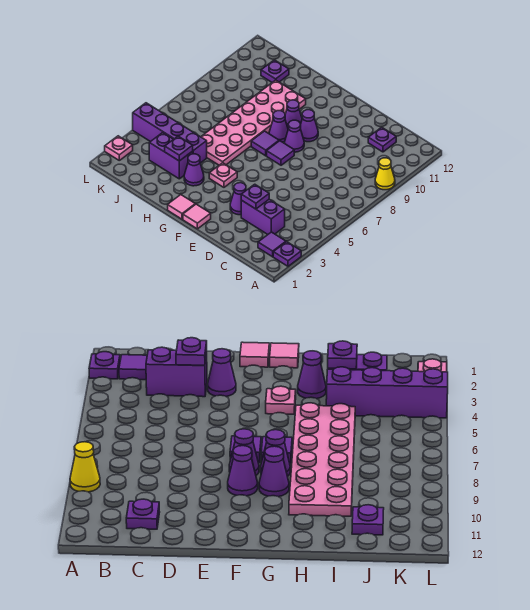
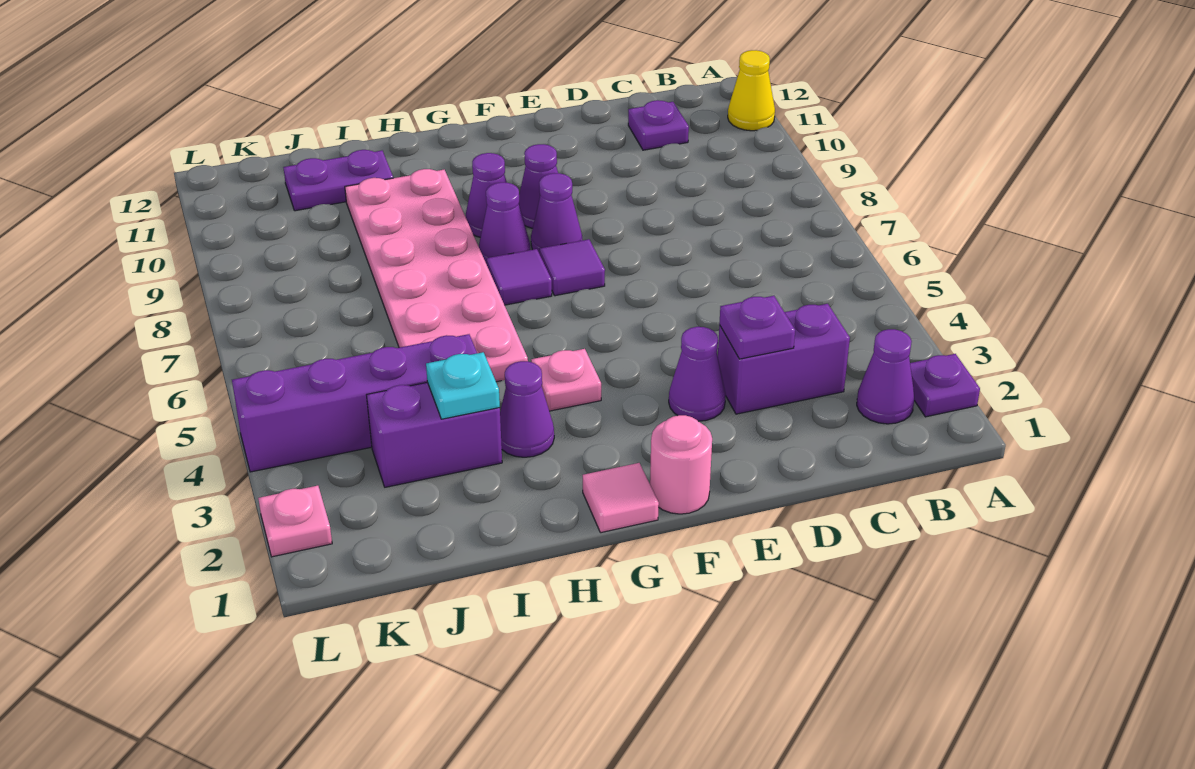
yellow cone A9 level 1 -> yellow cone A11 level 1
purple tile B2 level 1 -> purple cone B2 level 1
pink tile F1 level 1 -> pink round brick F1 level 1
purple plate I3 level 2 -> cyan plate I3 level 2
purple plate J11 level 1 -> purple plate I11:J11 level 1

